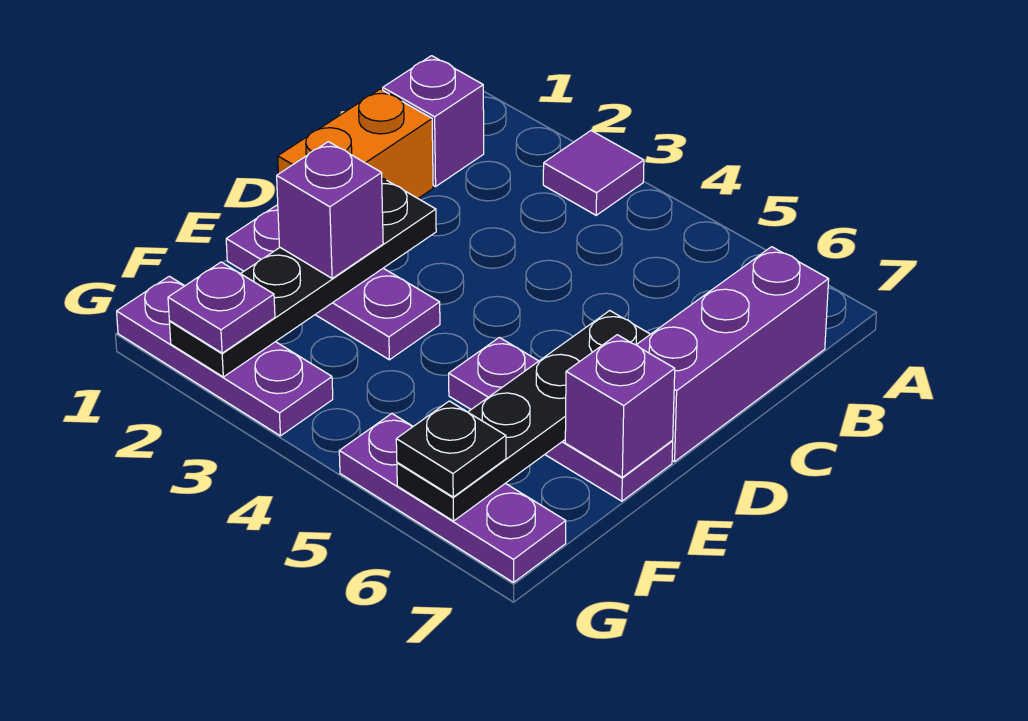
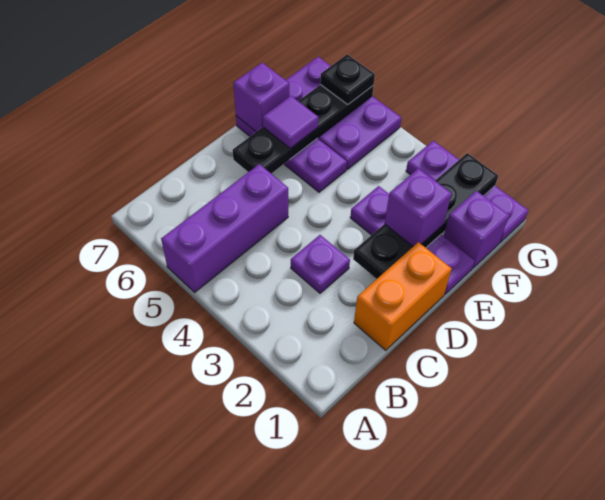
purple tile A3 level 1 -> purple tile E6 level 3
purple brick B1 level 1 -> purple brick F1 level 1
purple brick B7:D7 level 1 -> purple brick A5:C5 level 1
purple plate G2 level 3 -> purple plate C3 level 1
purple plate G5:G7 level 1 -> purple plate F5:G7 level 1

